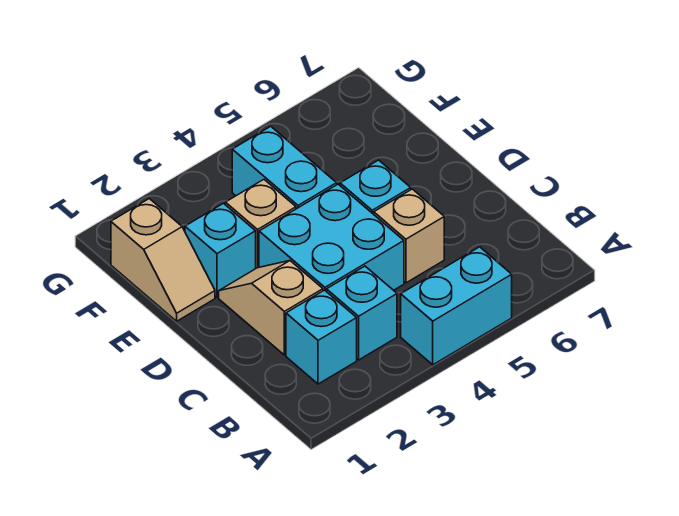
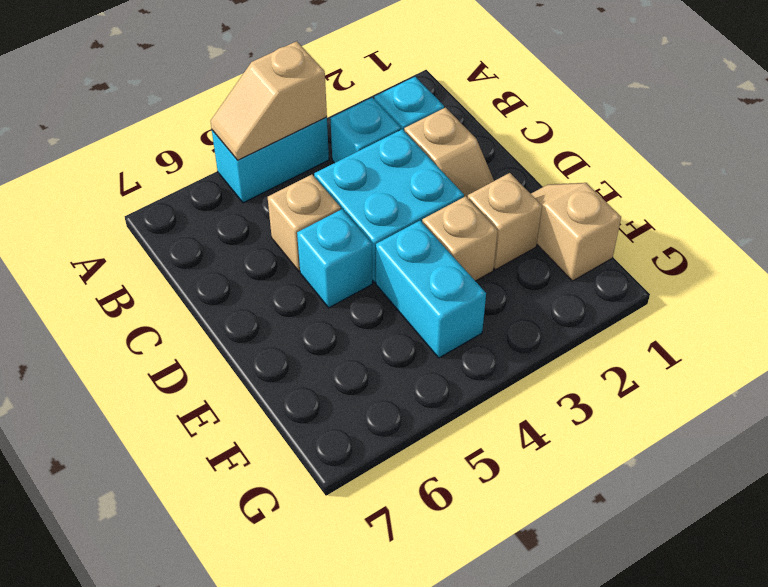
none -> tan slope A4:A5 level 2 top 4
cyan brick E2 level 1 -> tan brick E2 level 1

